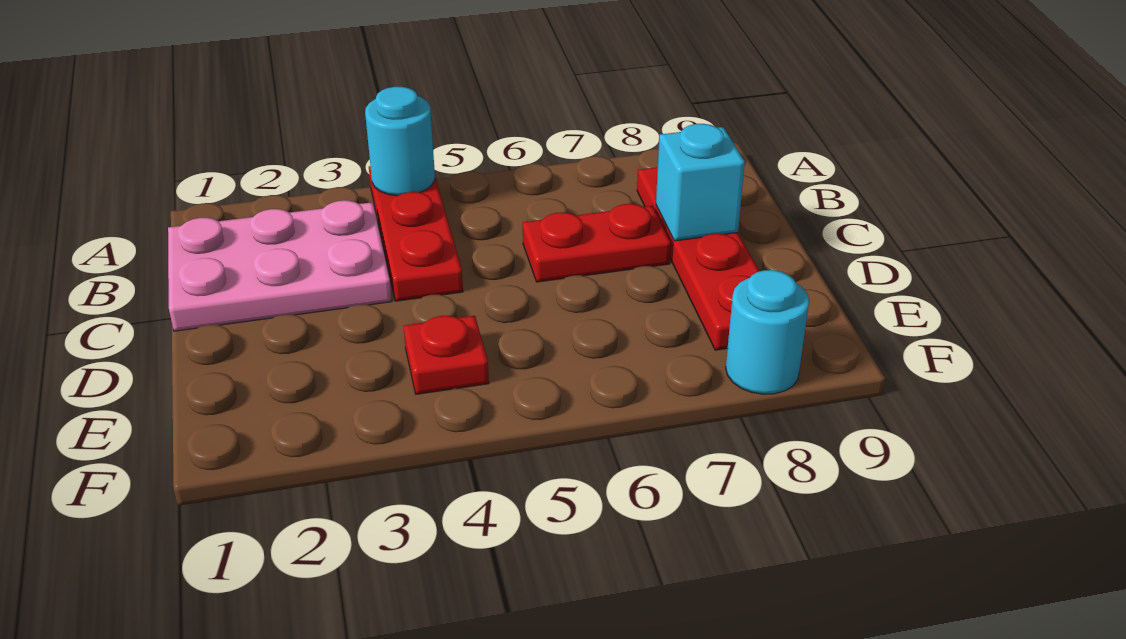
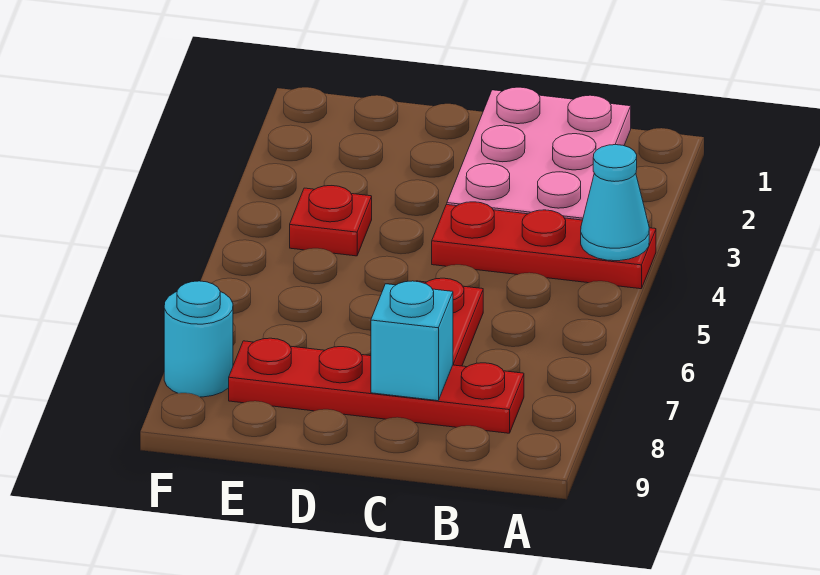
cyan round brick A4 level 2 -> cyan cone A4 level 2

